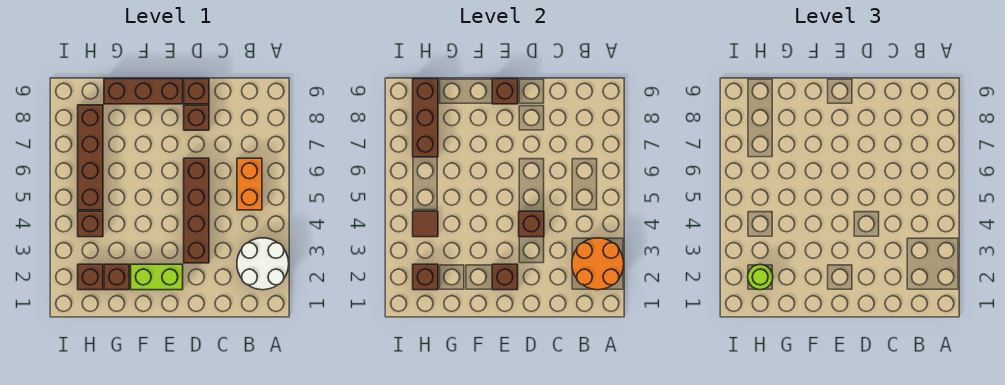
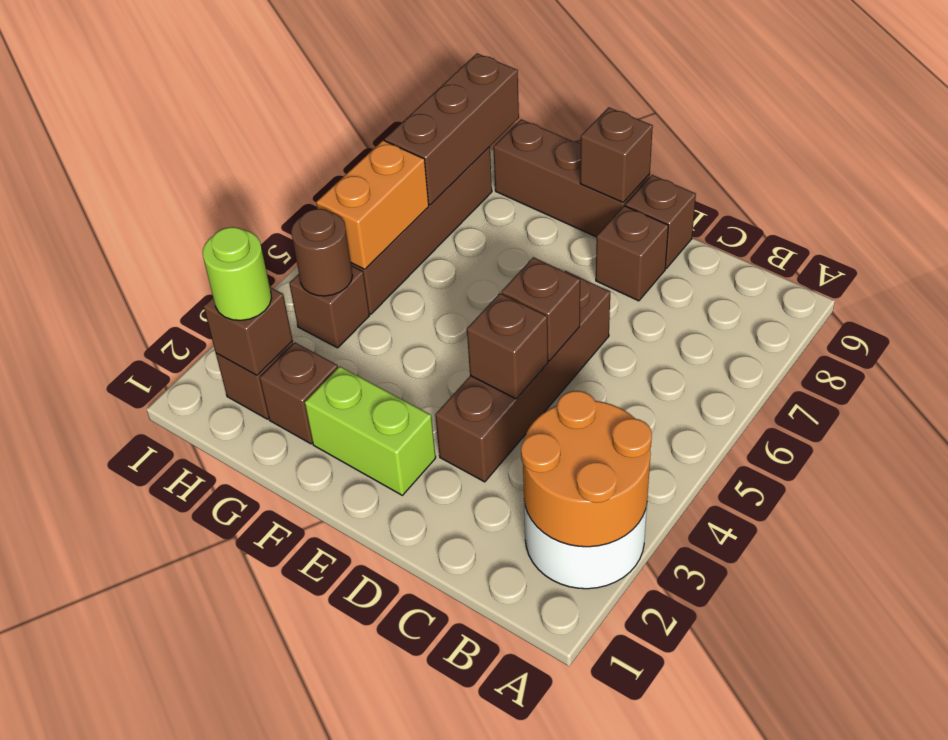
orange brick B5:B6 level 1 -> orange brick H5:H6 level 2
brown brick E2 level 2 -> brown brick D5 level 2
brown tile H4 level 2 -> brown round brick H4 level 2

